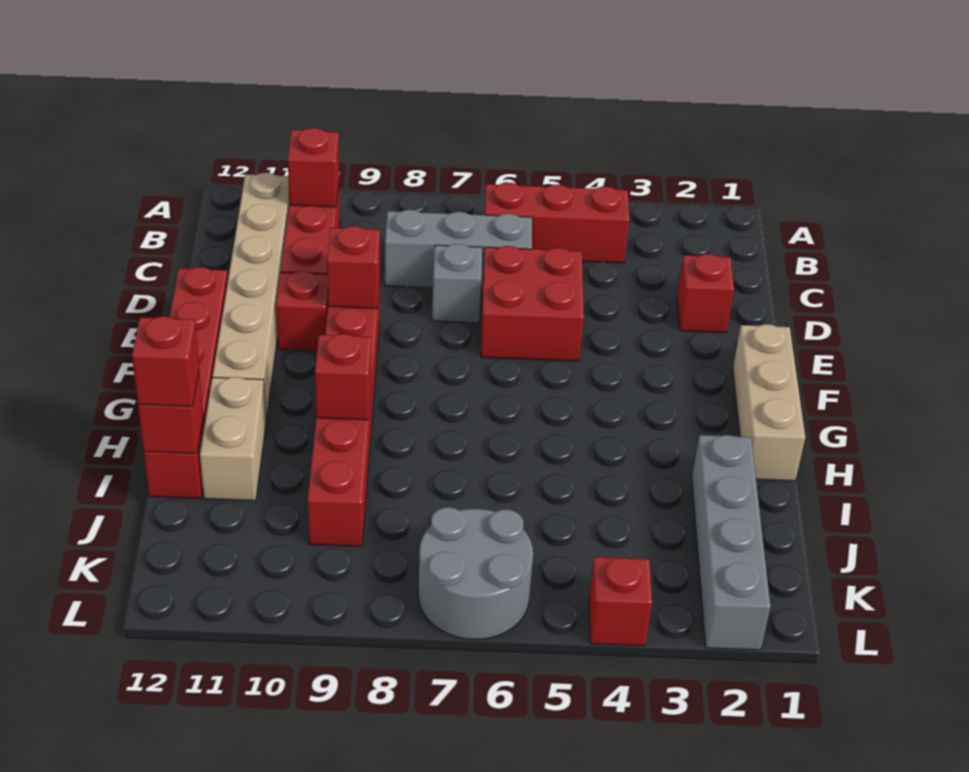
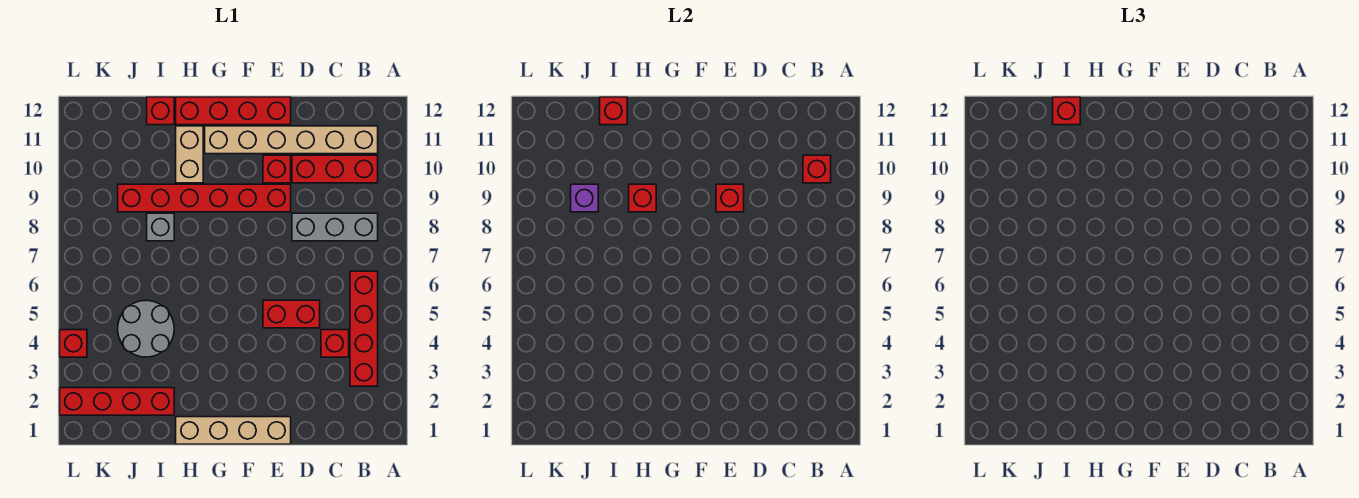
red brick B4:B6 level 1 -> red brick B3:B6 level 1
grey brick C6:C8 level 1 -> grey brick B8:D8 level 1
red brick D2 level 1 -> red brick C4 level 1
red brick D5:E6 level 1 -> red brick D5:E5 level 1
grey brick D7 level 1 -> grey brick I8 level 1
tan brick F1:H1 level 1 -> tan brick E1:H1 level 1
tan brick H11:I11 level 1 -> tan brick H10:H11 level 1
grey brick I2:L2 level 1 -> red brick I2:L2 level 1
none -> purple brick J9 level 2
grey round brick K6:L7 level 1 -> grey round brick I4:J5 level 1

